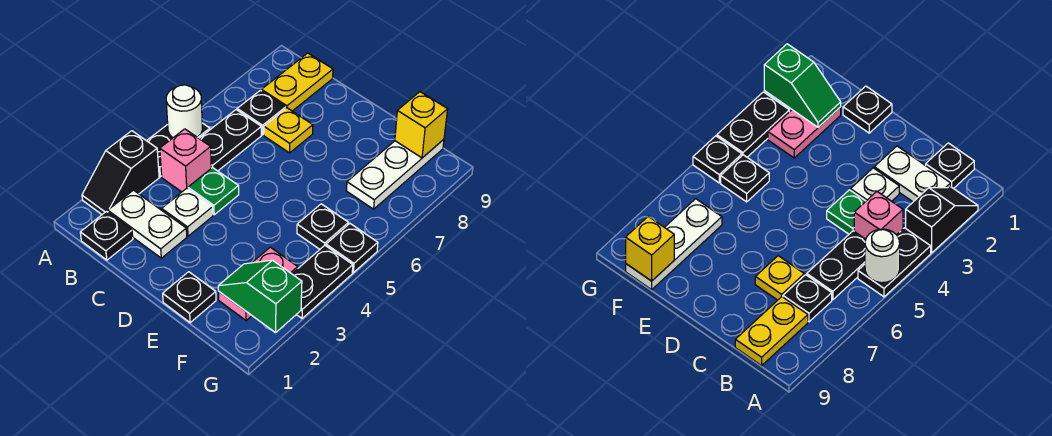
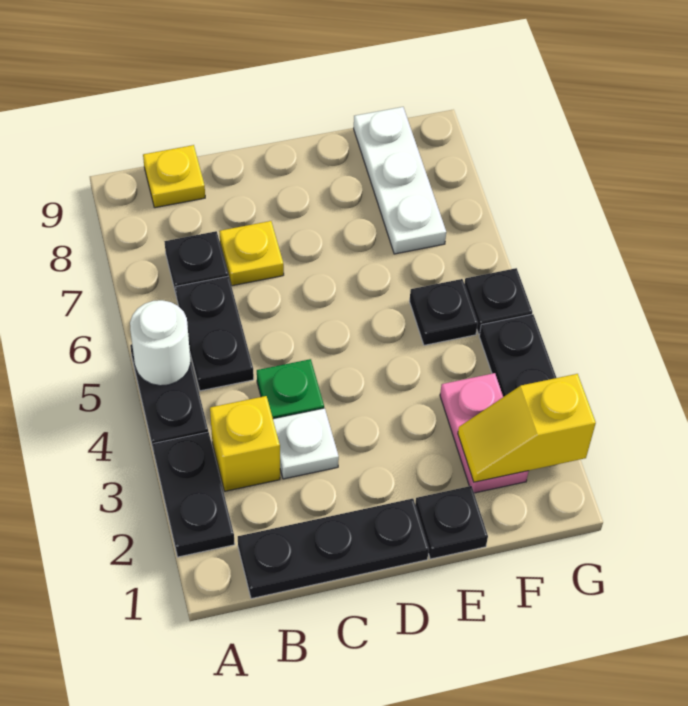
black slope A2:A3 level 1 top 3 -> black plate A2:A3 level 1
black plate B1 level 1 -> black plate B1:D1 level 1
white plate B2:C2 level 1 -> none
pink brick B4 level 1 -> none
yellow plate B8:B9 level 1 -> yellow plate B9 level 1
green slope F2:G2 level 2 top G -> yellow slope F2:G2 level 2 top G
yellow brick F9 level 2 -> yellow brick B3 level 1

